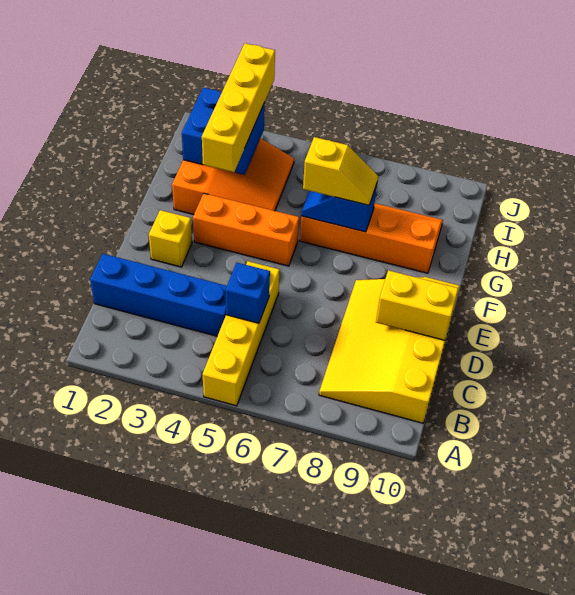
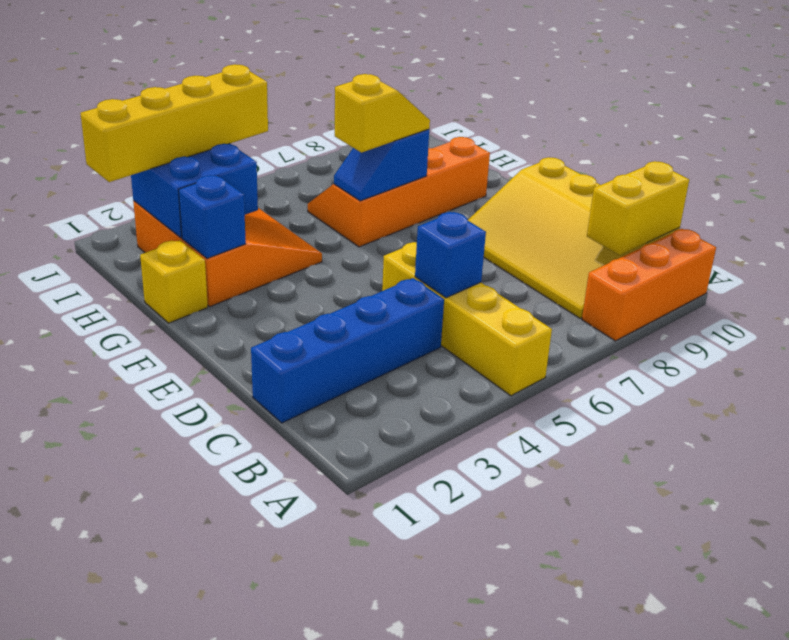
yellow brick D9:D10 level 2 -> yellow brick B9:B10 level 2
yellow brick E2 level 1 -> yellow brick G1 level 1
orange brick F3:F5 level 1 -> orange brick A8:A10 level 1
none -> blue brick G2 level 2
yellow brick G3:J3 level 3 -> yellow brick I1:I4 level 3

